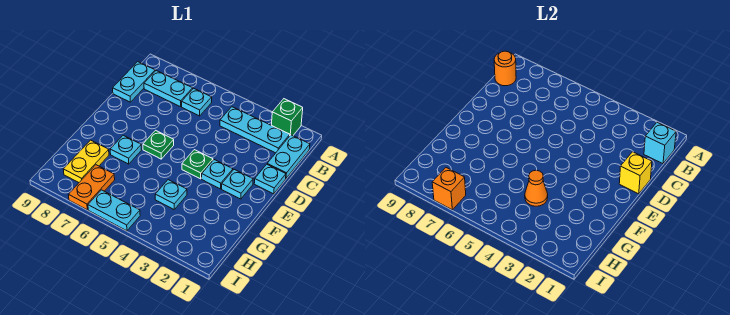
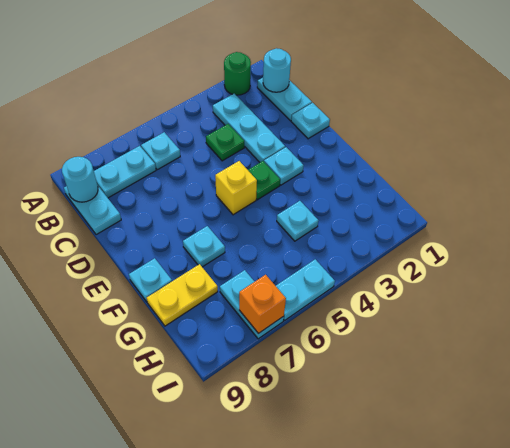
green brick A2 level 1 -> green round brick A2 level 1
cyan brick B1 level 2 -> cyan round brick B1 level 2
cyan plate B2:B4 level 1 -> cyan plate B3:D3 level 1
orange round brick B9 level 2 -> cyan round brick B9 level 2
yellow brick D1 level 2 -> yellow brick E5 level 1
cyan plate E2 level 1 -> cyan plate F9 level 1
green plate E6 level 1 -> green plate C4 level 1
orange cone G4 level 2 -> none
yellow plate G8:H8 level 1 -> yellow plate G8:G9 level 1
orange plate H7:I7 level 1 -> cyan plate H7:I7 level 1

